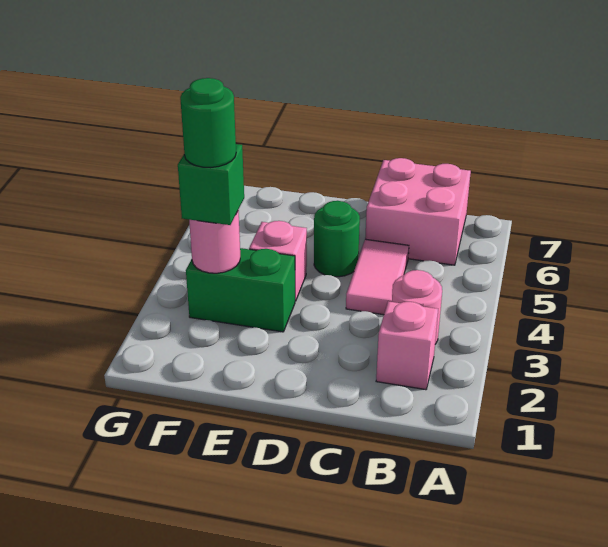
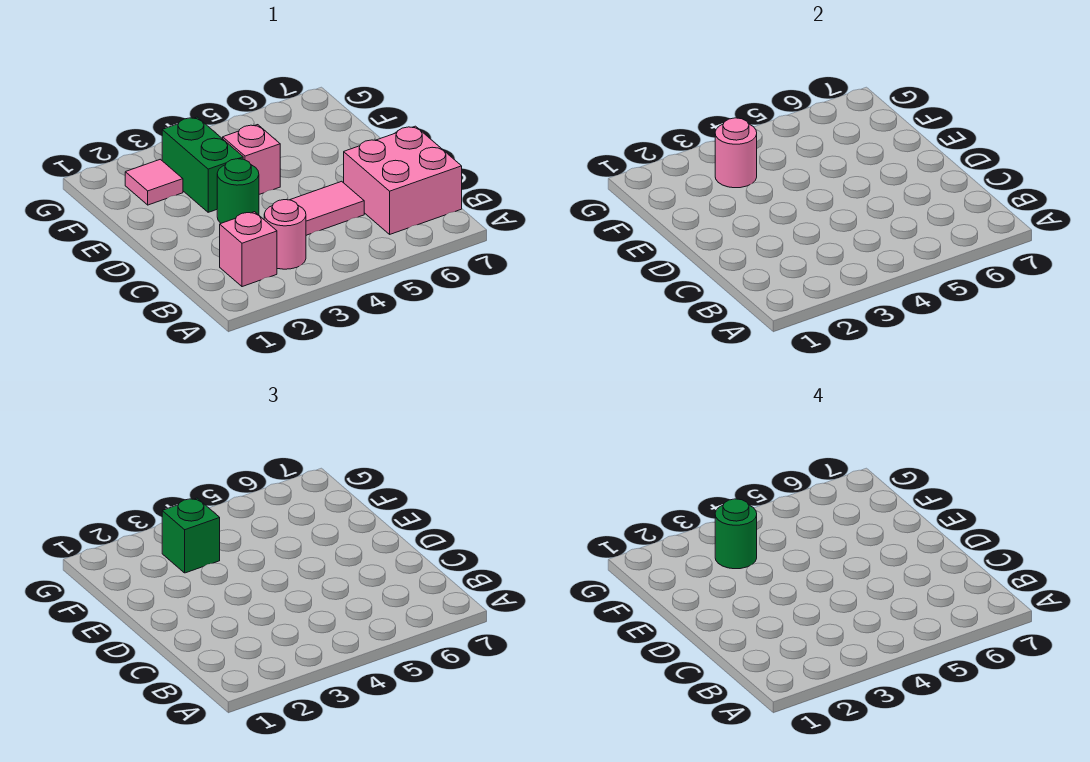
green round brick D5 level 1 -> green round brick D3 level 1
none -> pink tile F2 level 1

